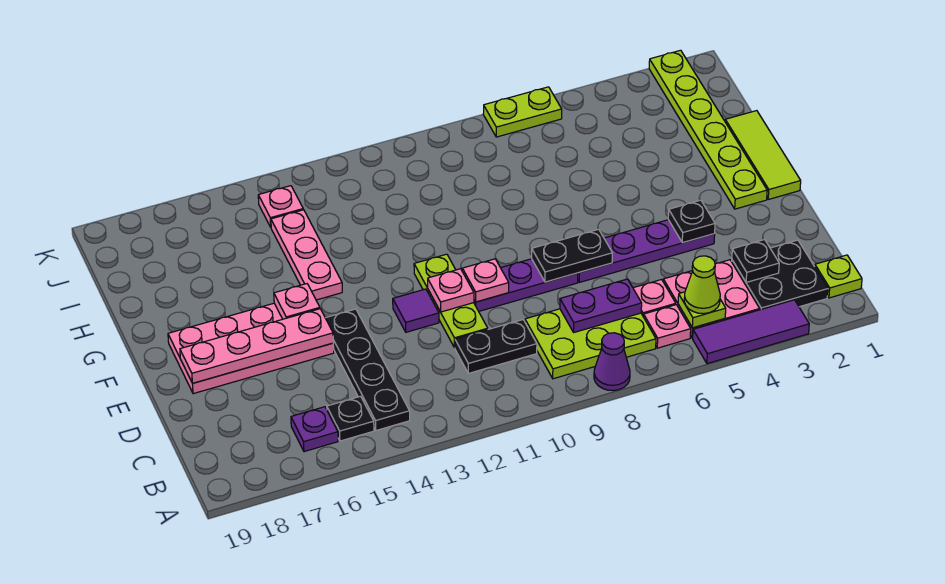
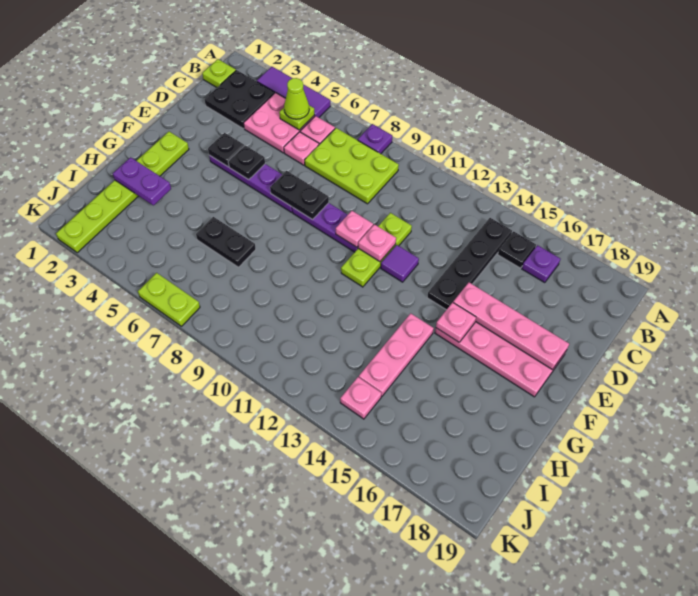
purple cone A8 level 1 -> purple plate A8 level 1
black plate C3 level 2 -> black plate E5 level 2
purple plate C7:C8 level 2 -> purple plate H2:H3 level 2
black plate C10:C11 level 1 -> black plate H6:H7 level 1
lime tile F1:H1 level 1 -> none

